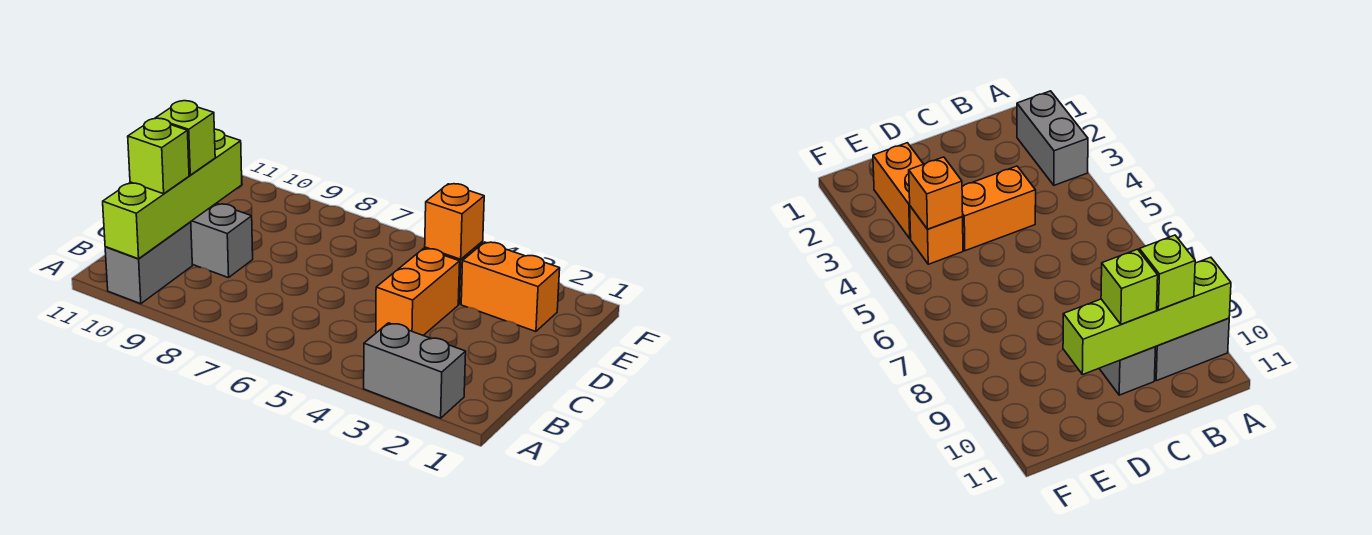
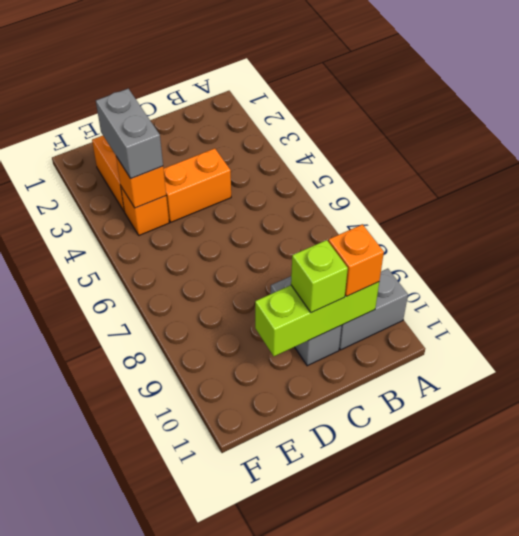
grey brick A2:A3 level 1 -> grey brick E3:E4 level 3
lime brick A10:D10 level 2 -> lime brick B10:D10 level 2
lime brick B10 level 3 -> orange brick B10 level 3

